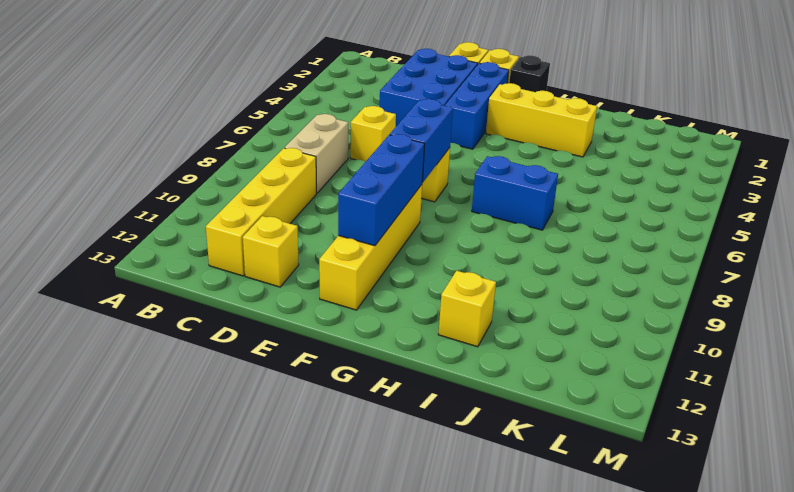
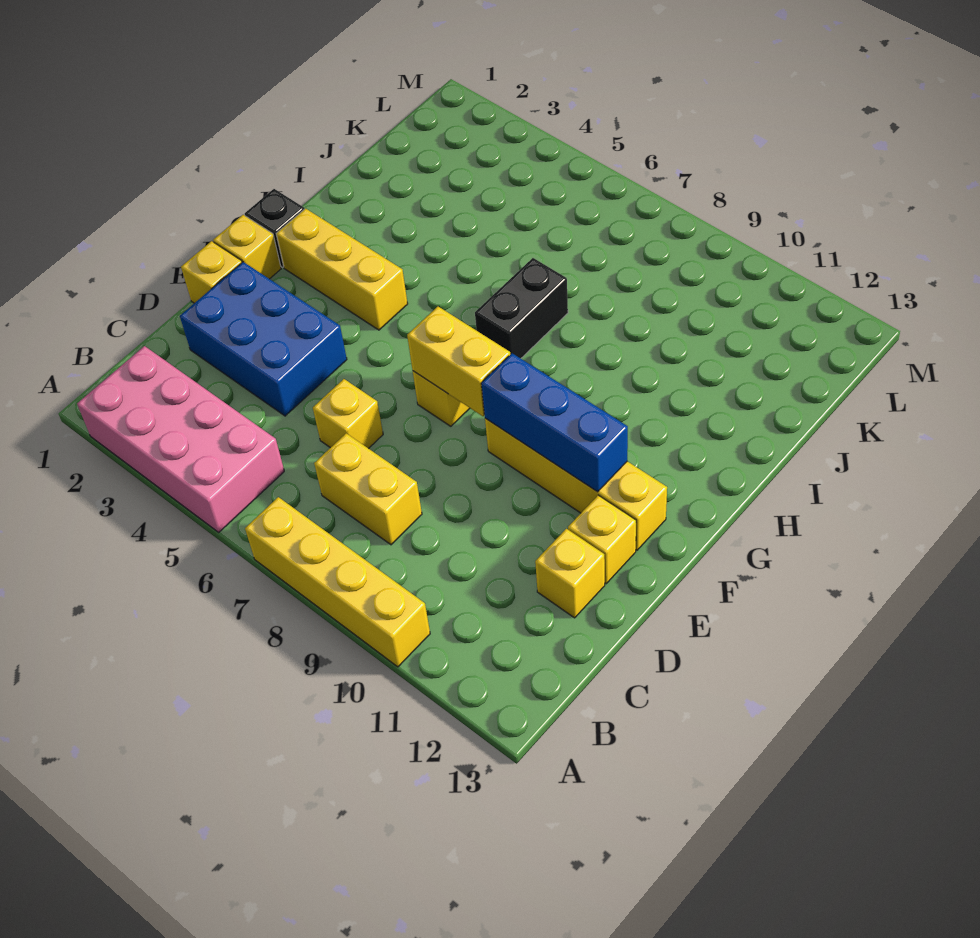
none -> pink brick A2:B5 level 1
tan brick C7:C8 level 1 -> yellow brick C7:C8 level 1
yellow brick C9:C12 level 1 -> yellow brick A7:A10 level 1
blue brick F2:F4 level 1 -> none
blue brick F7:F8 level 2 -> yellow brick F7:F8 level 2
yellow brick G3:I3 level 1 -> yellow brick G2:G4 level 1
blue brick H7:I7 level 1 -> black brick H7:I7 level 1
yellow brick I12 level 1 -> yellow brick E12 level 1

